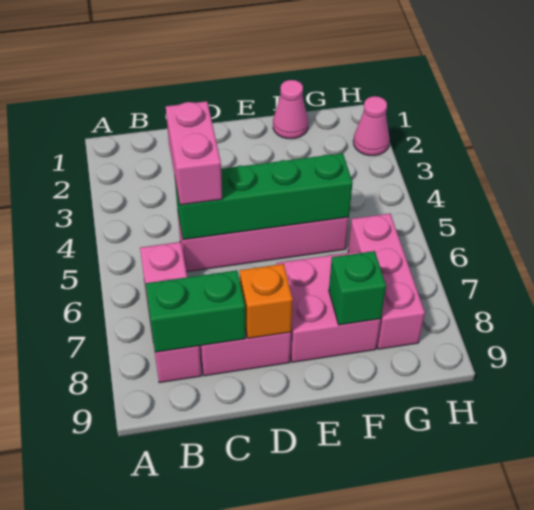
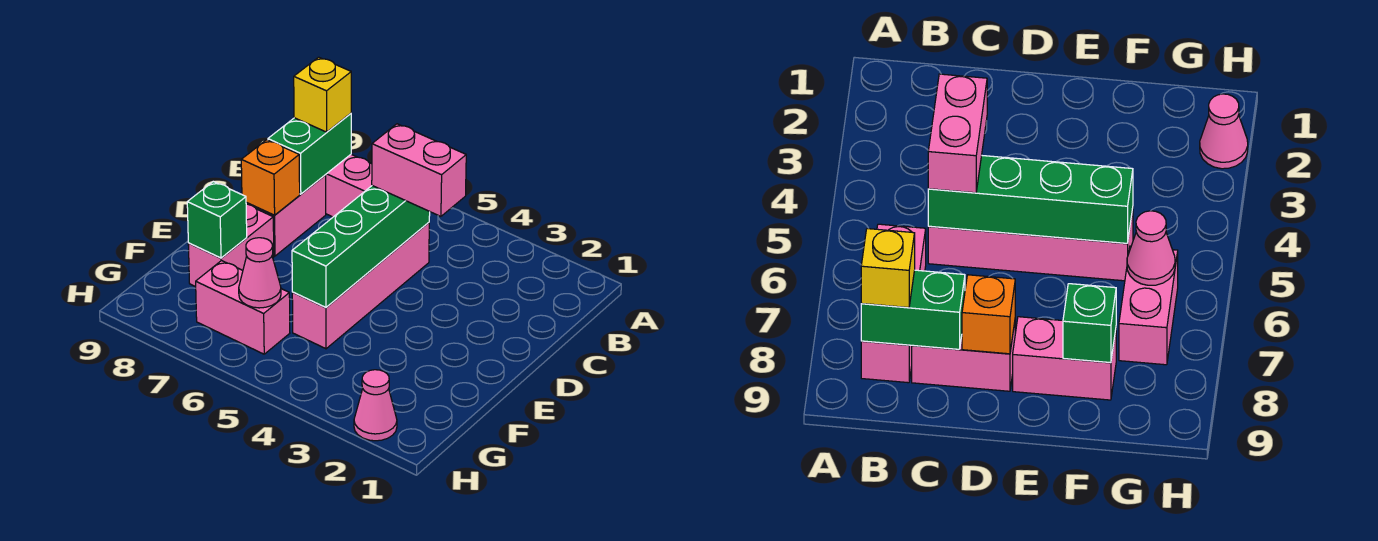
none -> yellow brick B8 level 3
pink brick E7:F8 level 1 -> pink brick E8:F8 level 1
pink cone F1 level 1 -> pink cone G6 level 2
pink brick G6:G8 level 1 -> pink brick G6:G7 level 1

